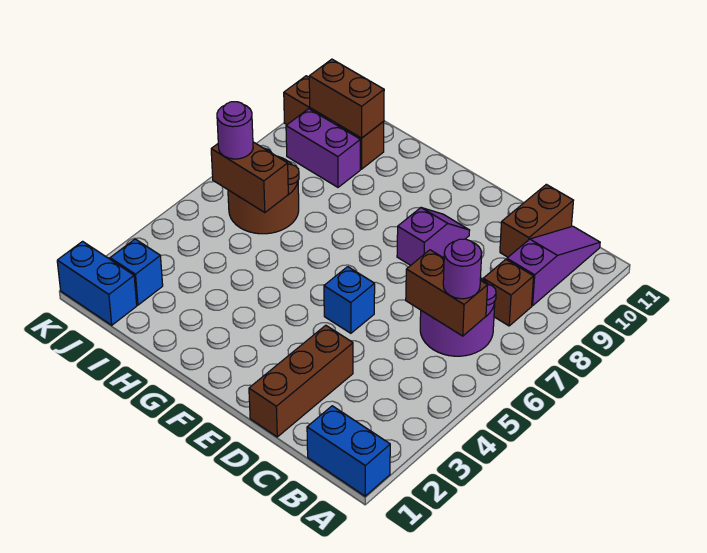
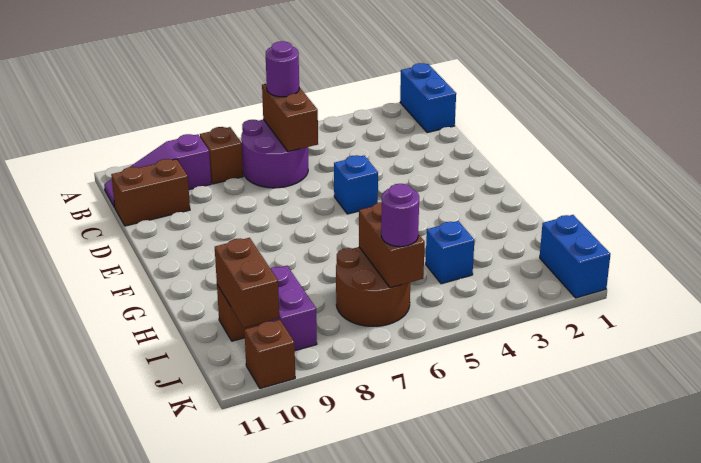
brown brick D1:D3 level 1 -> none
purple slope E8:E9 level 1 top 8 -> none
blue brick J2 level 1 -> blue brick I4 level 1

